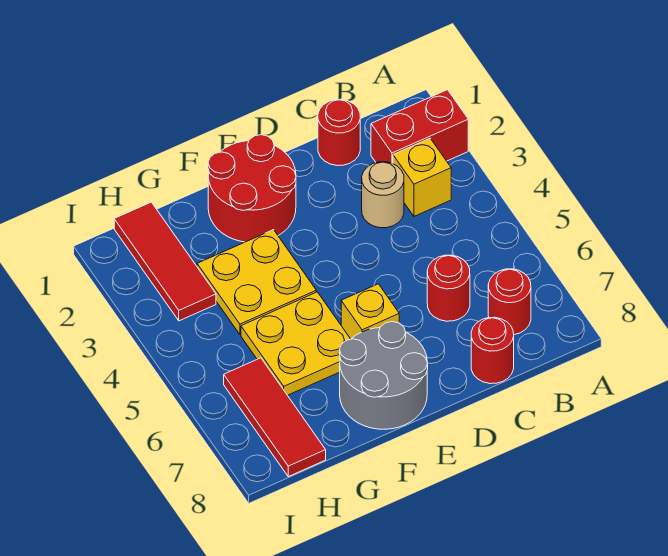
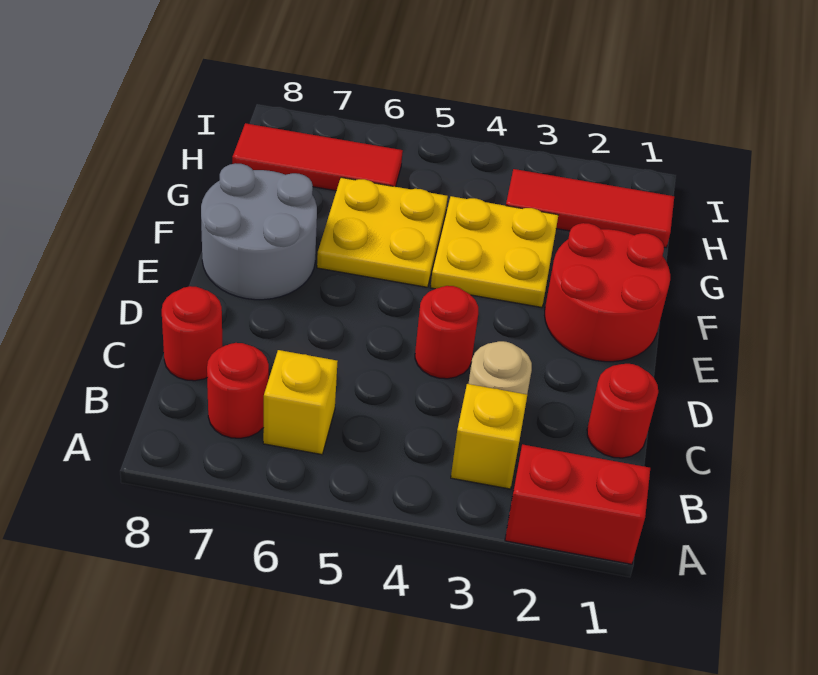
red brick A2:B2 level 1 -> red brick A1:A2 level 1
red round brick C6 level 1 -> red round brick D4 level 1
yellow brick E6 level 1 -> yellow brick B6 level 1

